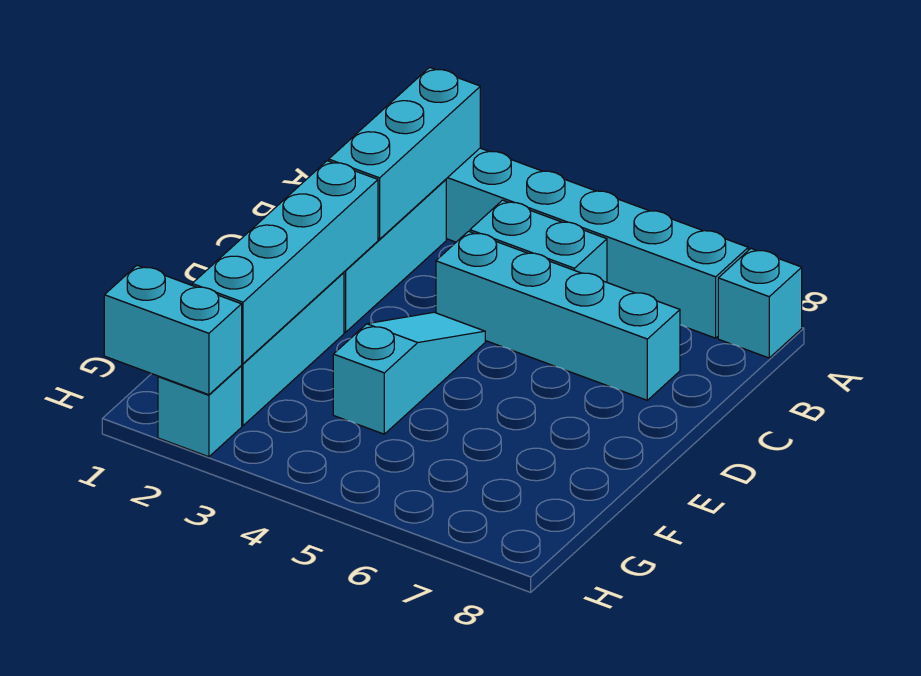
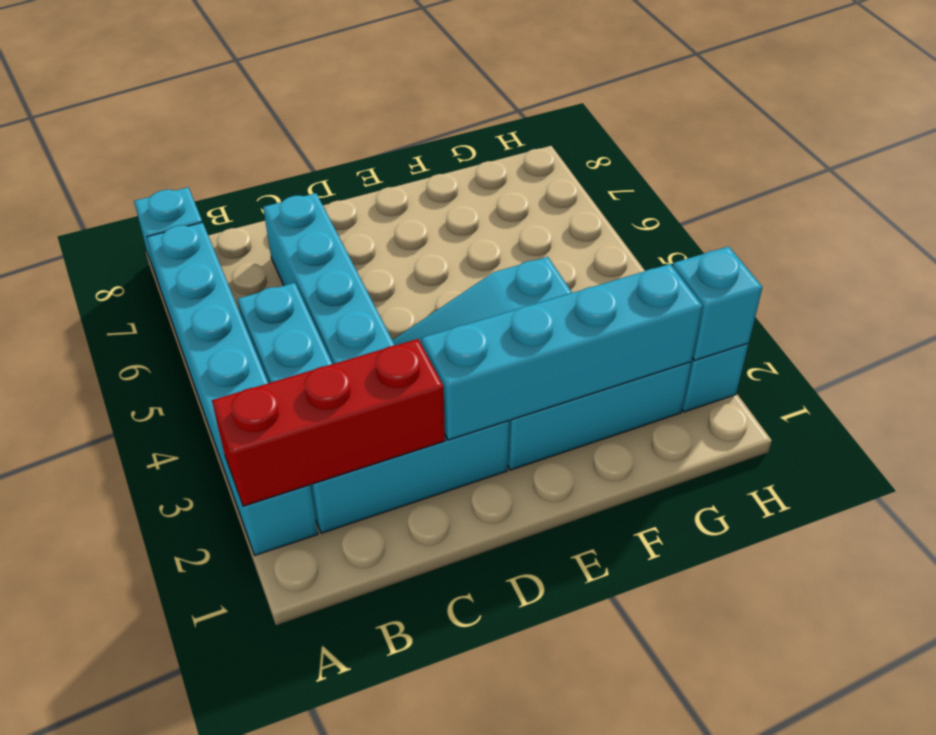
cyan brick A2:C2 level 2 -> red brick A2:C2 level 2
cyan brick H1:H2 level 2 -> cyan brick H2 level 2

